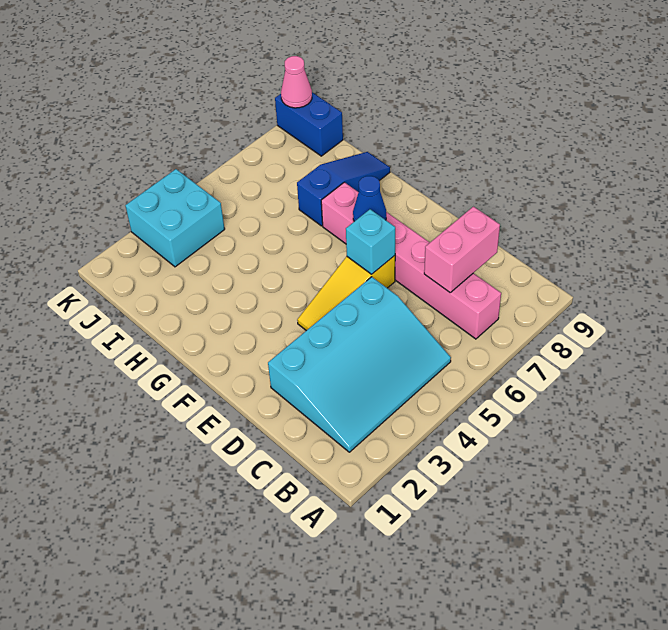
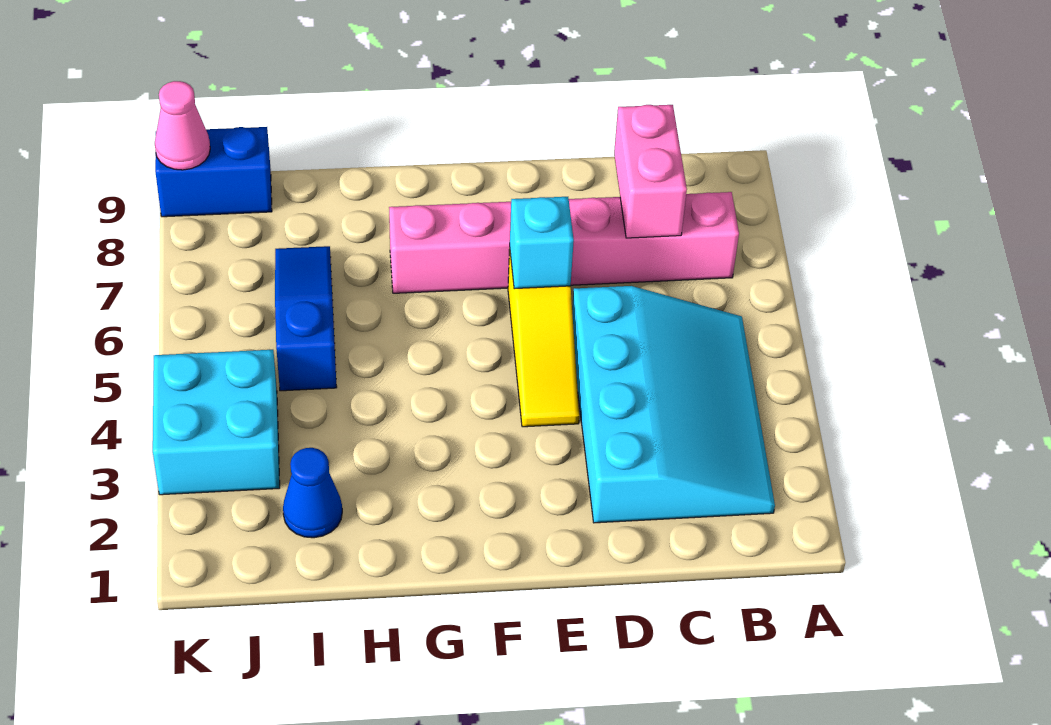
blue cone F7 level 2 -> blue cone I2 level 1
blue slope H7:H9 level 1 top 7 -> blue slope I5:I7 level 1 top 5

